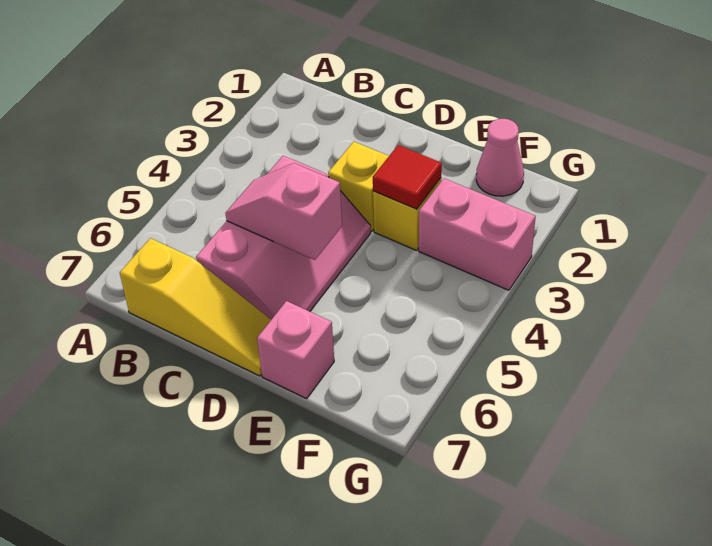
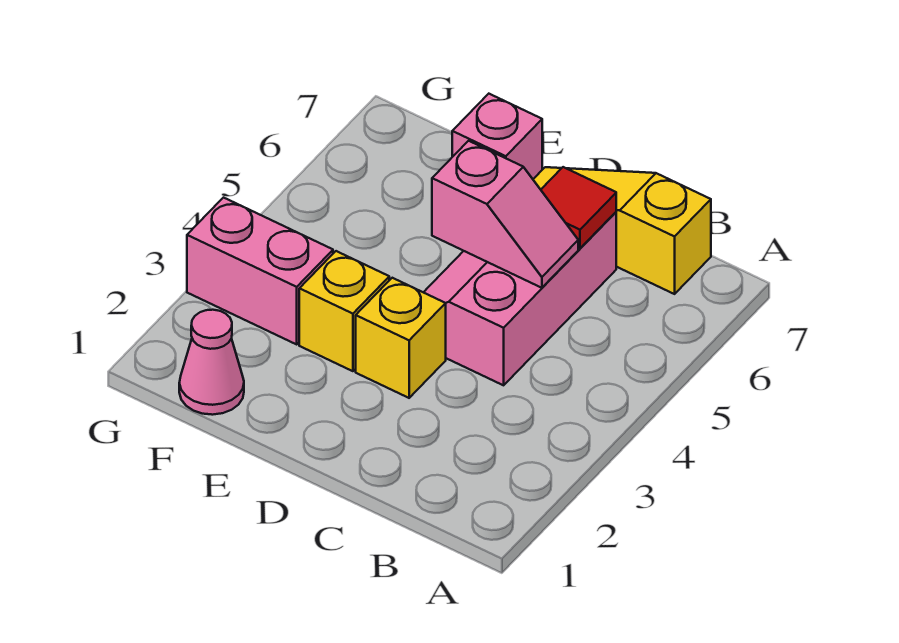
red tile E3 level 2 -> red tile C6 level 2

